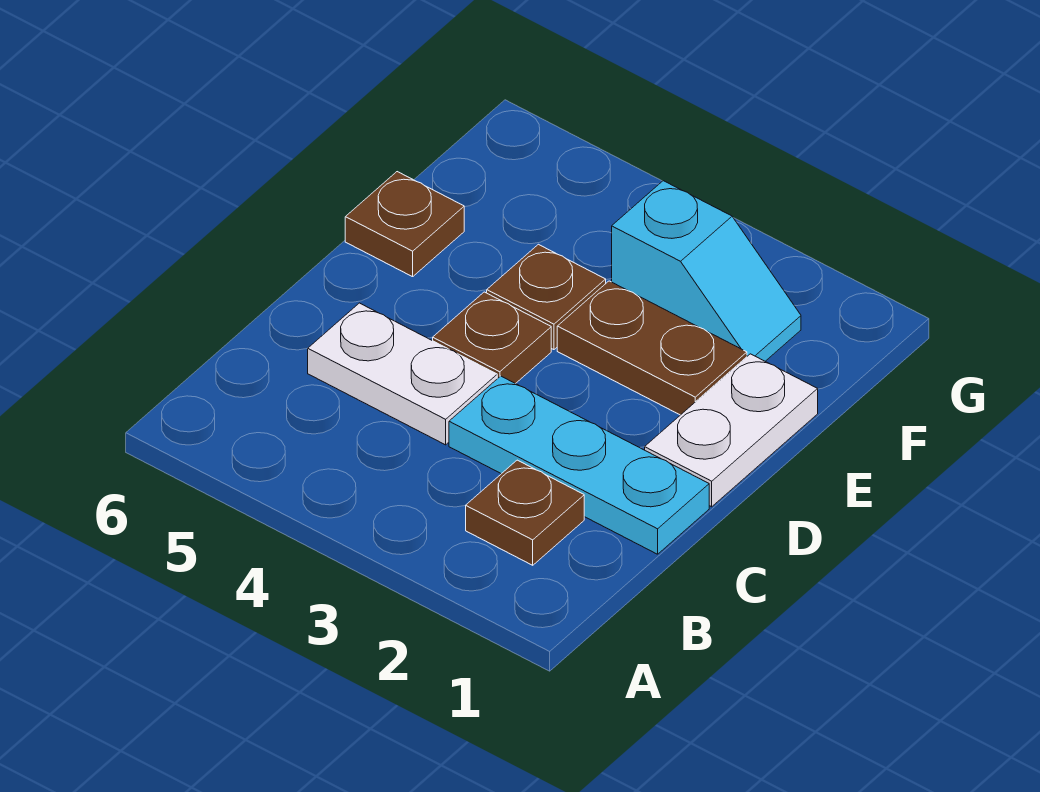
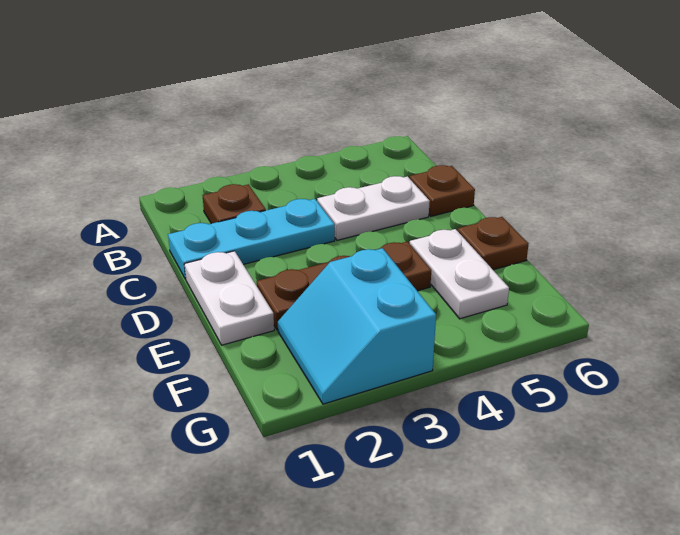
brown plate D4 level 1 -> brown plate C6 level 1
none -> white plate E5:F5 level 1
cyan slope F2:F3 level 1 top 3 -> cyan slope F2:G3 level 1 top 3

